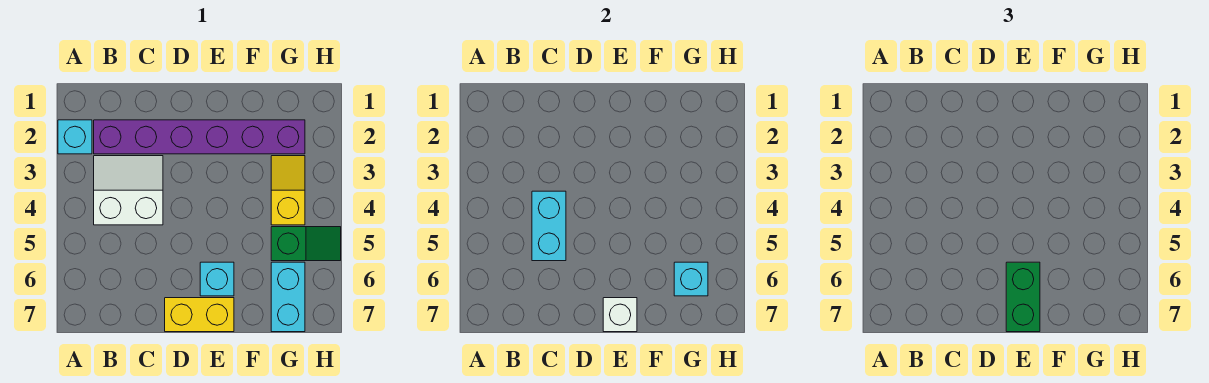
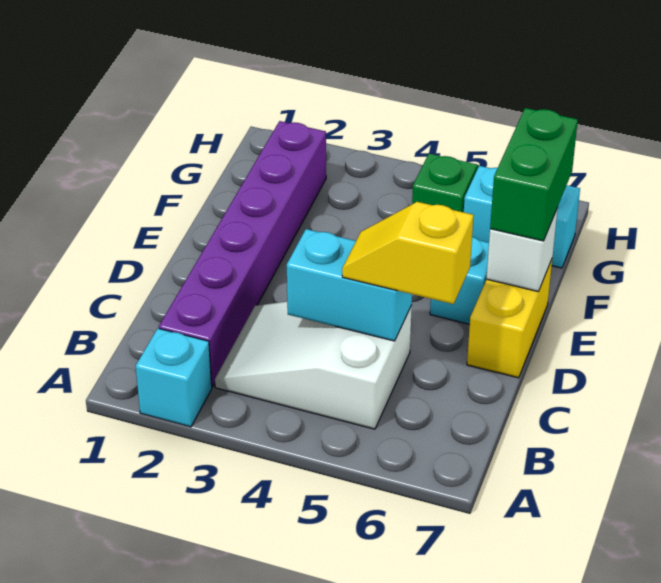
white slope B3:C4 level 1 top 4 -> white slope B3:C5 level 1 top 5
green brick E6:E7 level 3 -> green brick E7:F7 level 3
yellow slope G3:G4 level 1 top 4 -> yellow slope C5:C6 level 3 top 6
cyan brick G6 level 2 -> none

